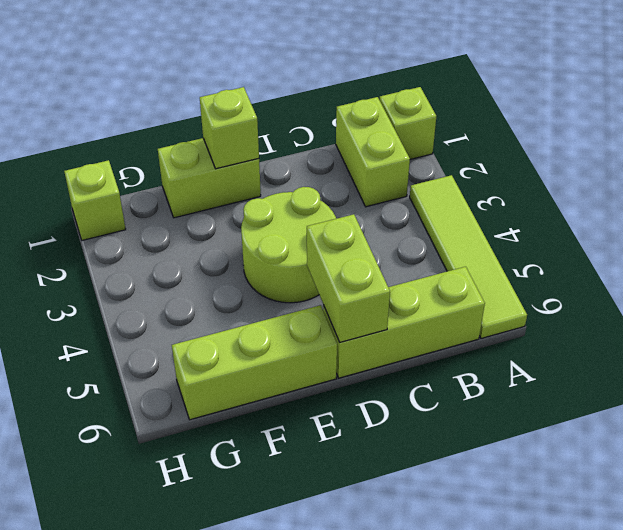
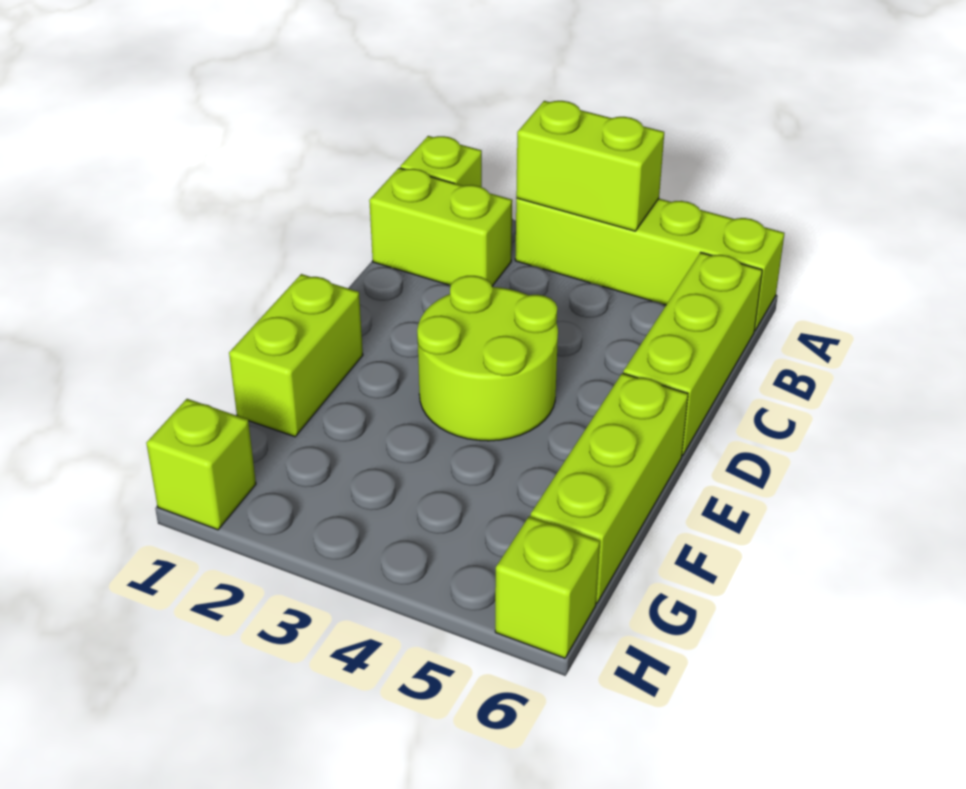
lime tile A3:A6 level 1 -> lime brick A3:A6 level 1
lime brick D5:D6 level 2 -> lime brick A3:A4 level 2
lime brick E1 level 2 -> lime brick H6 level 1

